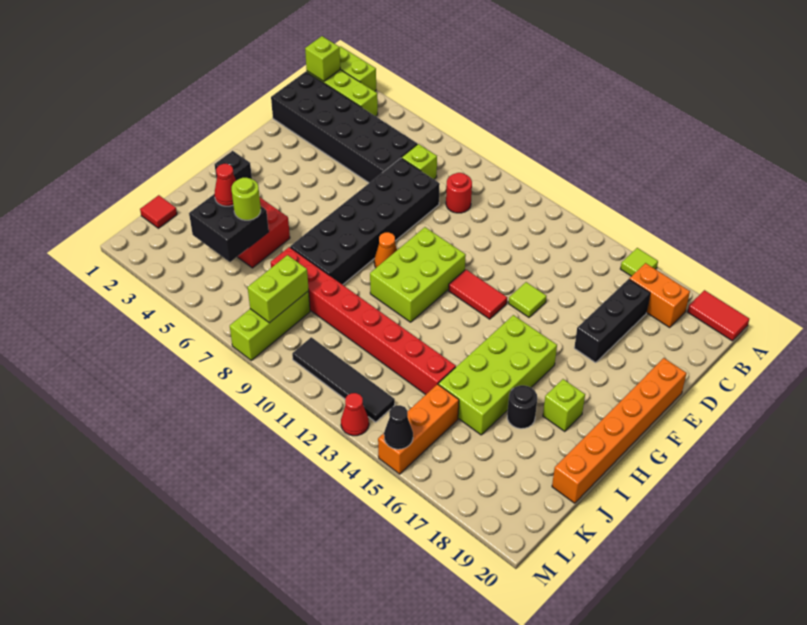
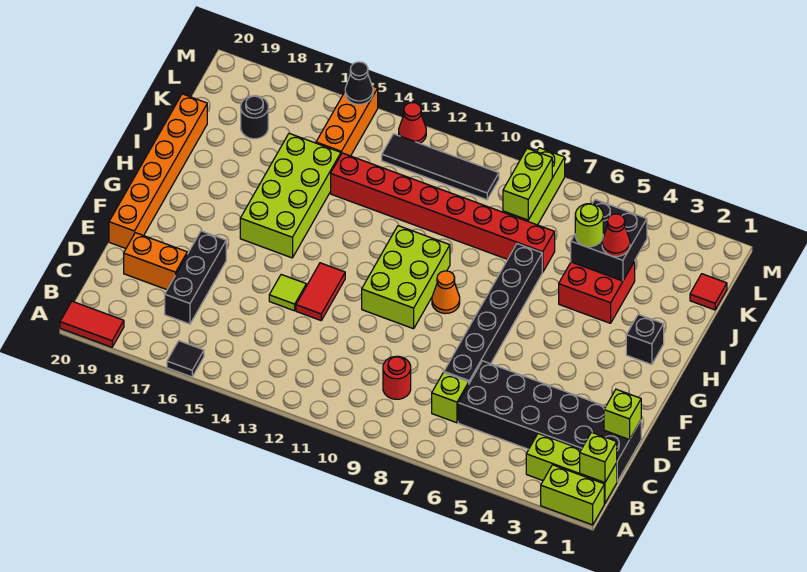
lime tile A16 level 1 -> black tile A16 level 1
orange brick B17:B18 level 1 -> orange brick D18:D19 level 1
black brick D7:I8 level 1 -> black brick D7:I7 level 1
red tile F12:F13 level 1 -> red tile E13:F13 level 1
lime brick H18 level 1 -> lime brick D1 level 2
black round brick I17 level 1 -> black round brick K18 level 1

